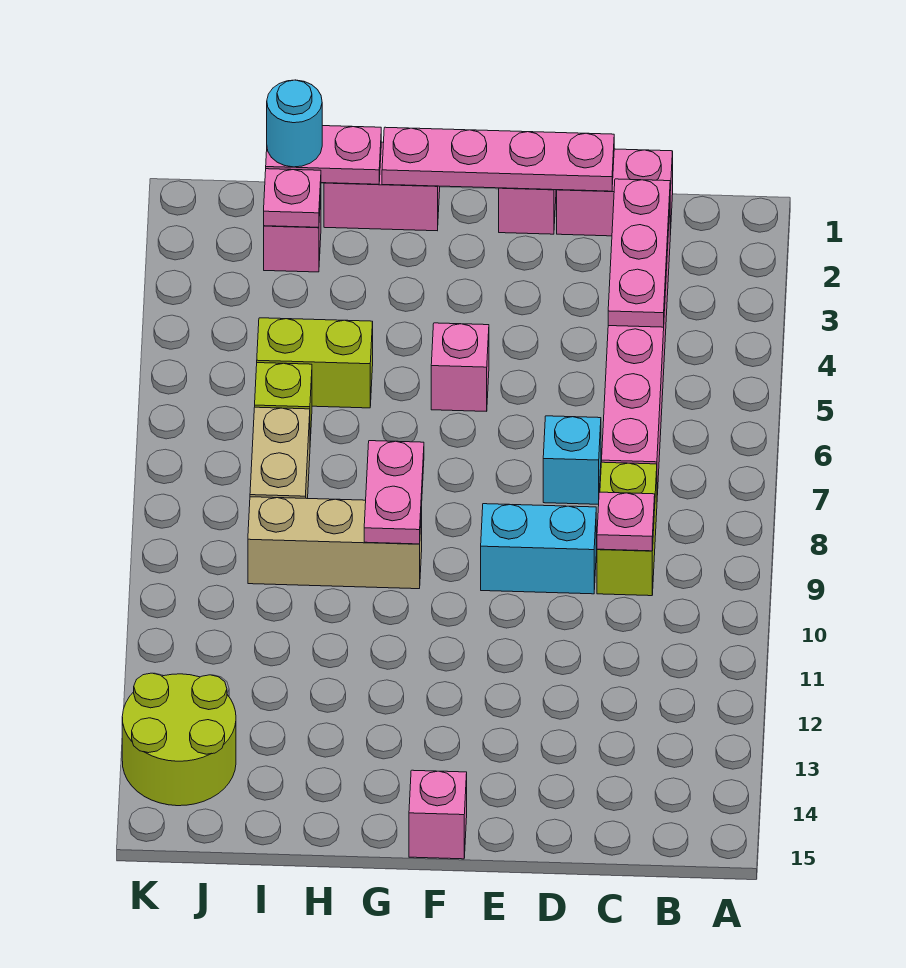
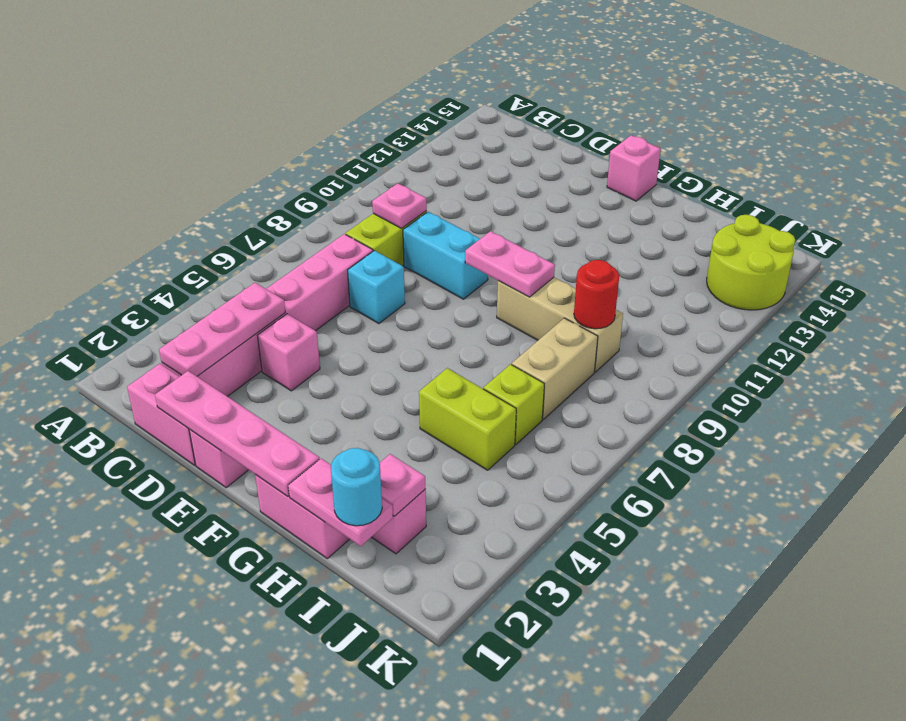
pink brick F5 level 1 -> pink brick D4 level 1
pink plate G8:G9 level 2 -> pink plate F9:G9 level 2
none -> red round brick I9 level 2

